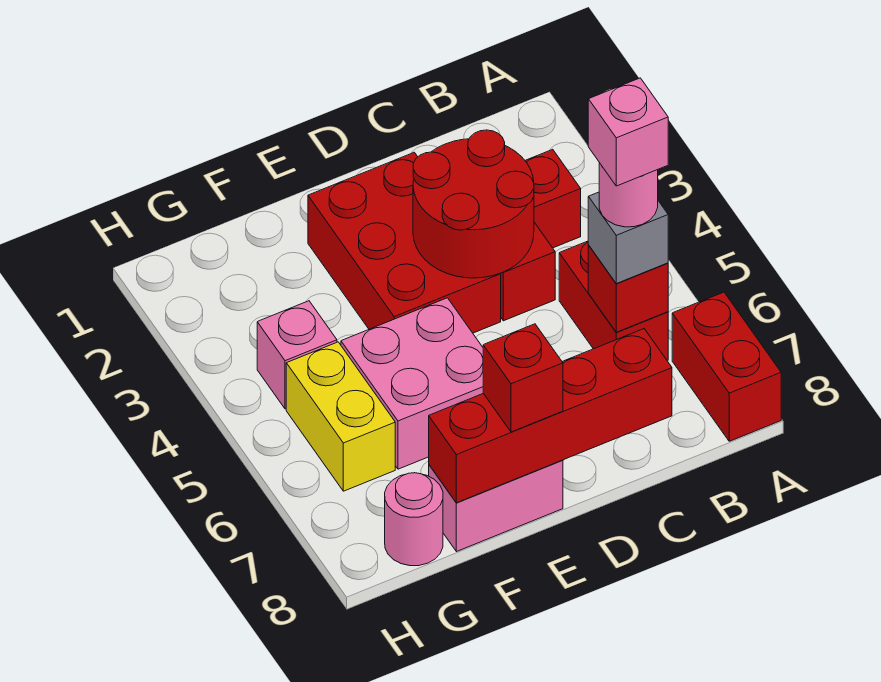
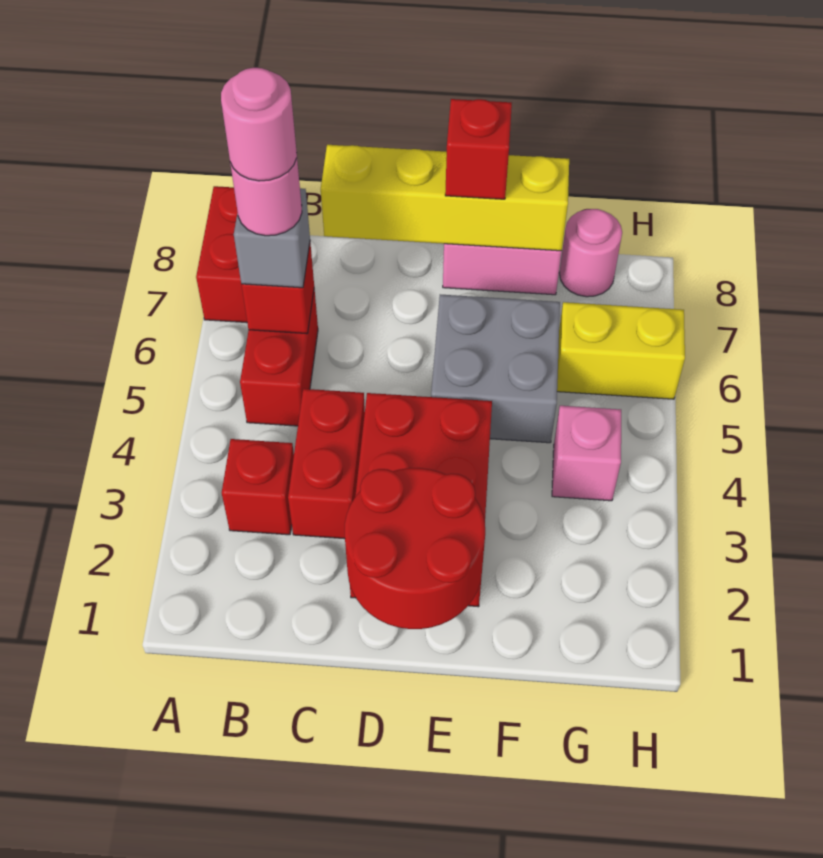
pink brick B6 level 5 -> pink round brick B6 level 5
red round brick C3:D4 level 2 -> red round brick D1:E2 level 2
red brick C8:F8 level 2 -> yellow brick C8:F8 level 2
pink brick E5:F6 level 1 -> grey brick E5:F6 level 1
yellow brick G5:G6 level 1 -> yellow brick G6:H6 level 1

